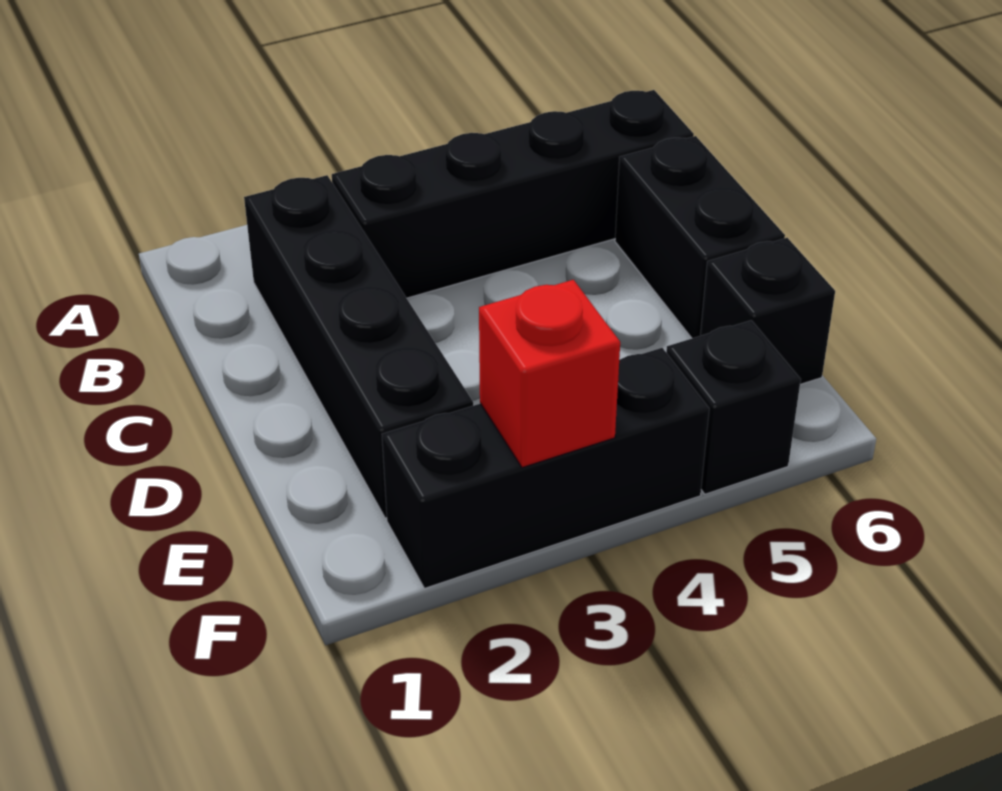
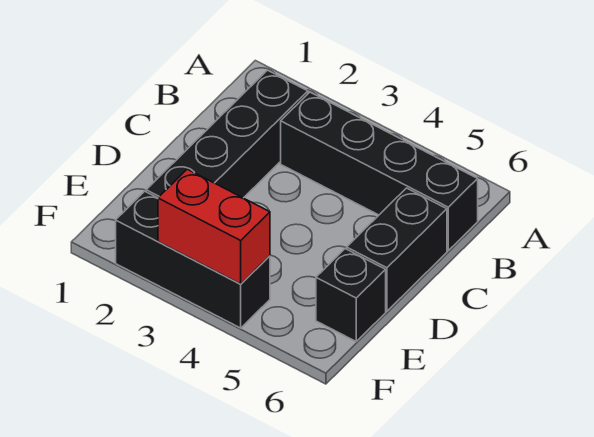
red brick F3 level 2 -> red brick F3:F4 level 2
black brick F5 level 1 -> none

